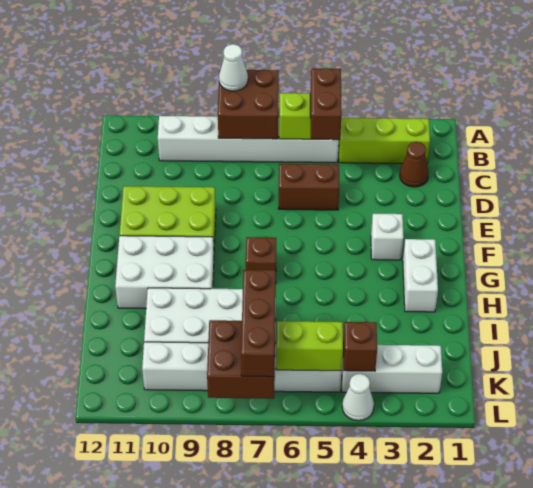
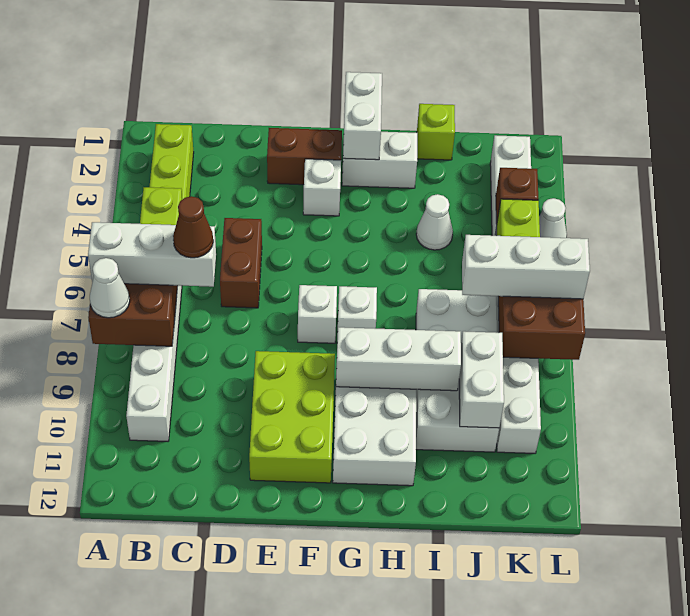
none -> white brick A7:C7 level 3
brown brick B5:C5 level 3 -> brown brick E2:F2 level 1
brown cone C2 level 1 -> brown cone C7 level 4
none -> white brick F7 level 1
none -> white brick G1:G2 level 2
brown brick G7 level 1 -> white brick G7 level 1
none -> white brick G9:I9 level 2
none -> lime brick I1 level 1
none -> white cone I4 level 1
brown brick J7:L7 level 3 -> white brick J7:L7 level 3
none -> white brick J9:J10 level 2

